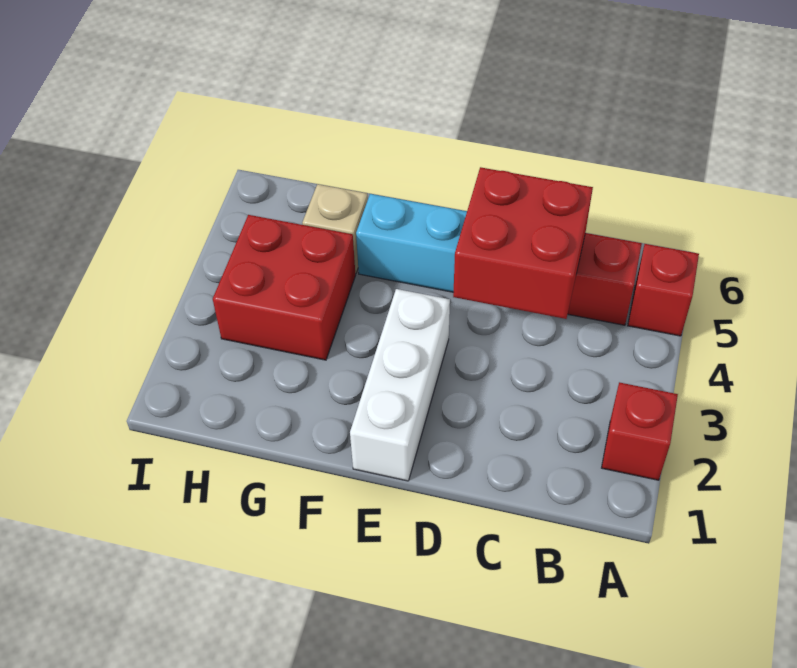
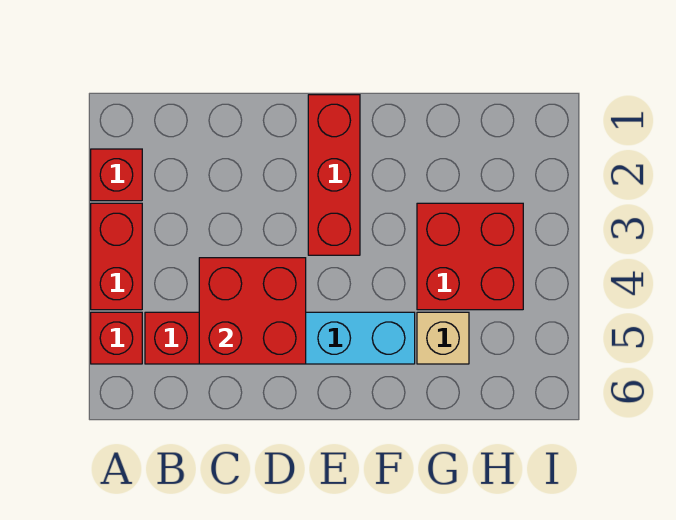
none -> red brick A3:A4 level 1
white brick E1:E3 level 1 -> red brick E1:E3 level 1

